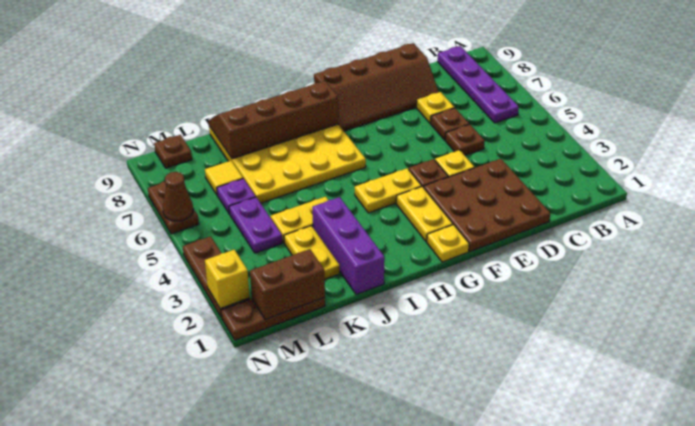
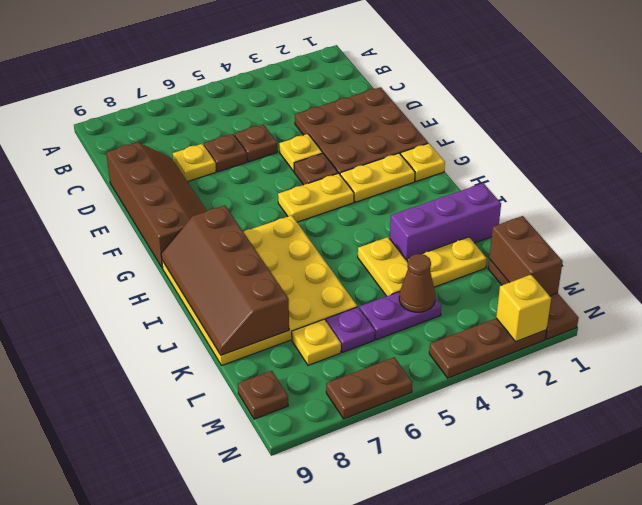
purple plate B6:B9 level 1 -> none
yellow plate G4:H4 level 1 -> yellow plate G4:G5 level 1
yellow tile L7 level 1 -> yellow plate L7 level 1
brown cone N6 level 2 -> brown cone L4 level 2

